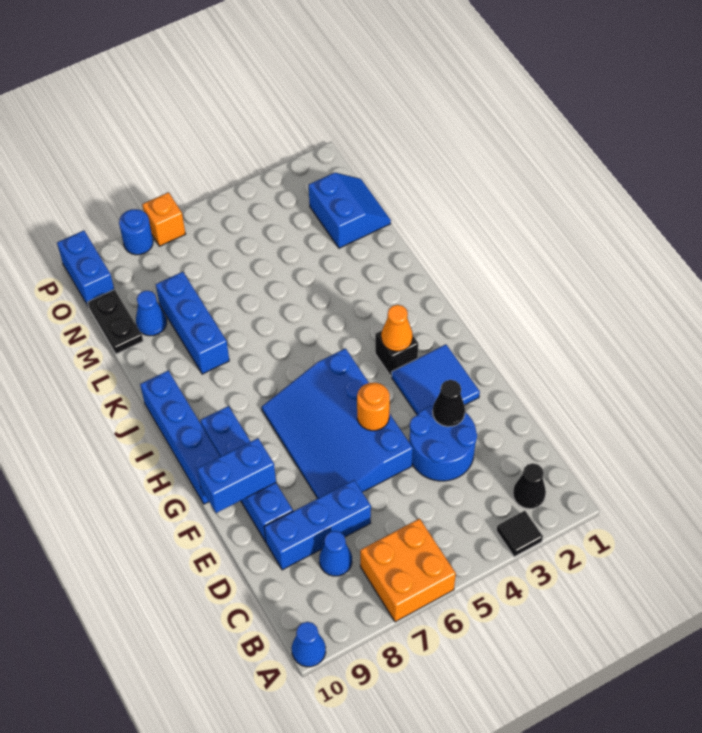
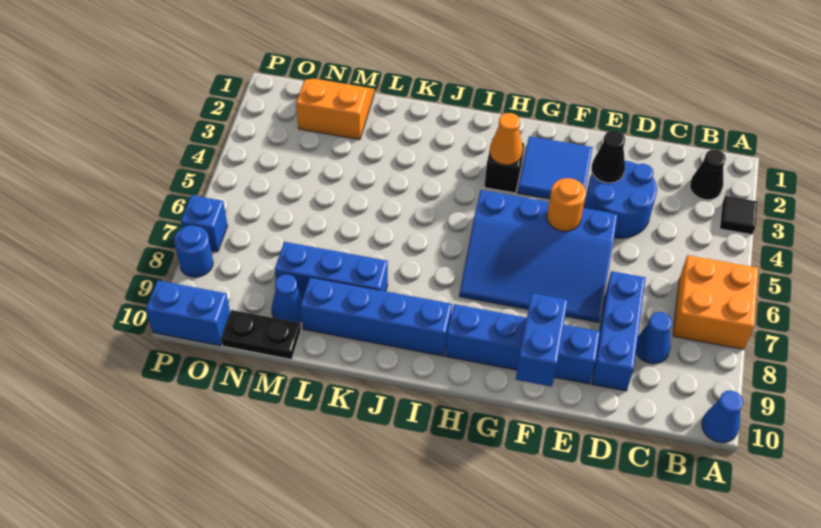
blue brick G10:J10 level 1 -> blue brick I9:L9 level 1
blue slope M1:N2 level 1 top 2 -> orange slope M1:N2 level 1 top 2
orange brick P7 level 1 -> blue brick P7 level 1

